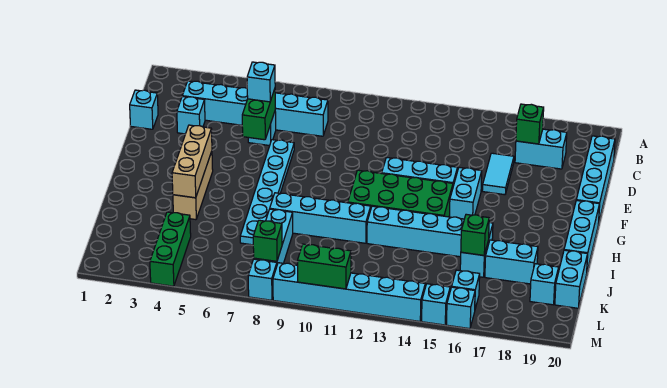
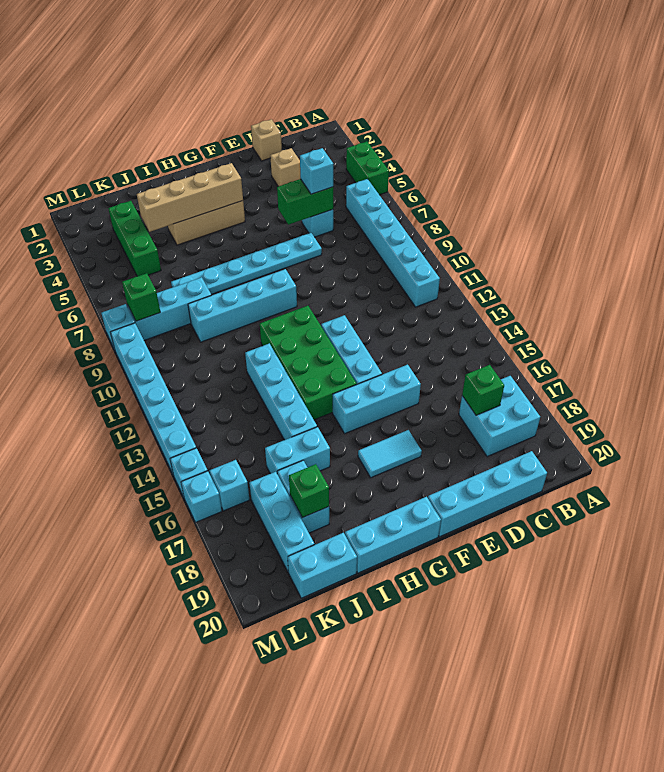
cyan brick C3:C8 level 1 -> cyan brick B6:B11 level 1
cyan brick C17:C18 level 1 -> cyan brick B17:C18 level 1
cyan brick D1 level 1 -> tan brick D1 level 1
cyan brick D3 level 1 -> tan brick D3 level 1
cyan tile D16:E16 level 1 -> cyan tile F17:G17 level 1
cyan brick F15:G15 level 1 -> cyan brick E15:G15 level 1
tan brick G4:I4 level 2 -> tan brick G4:J4 level 2
cyan brick I8:I11 level 1 -> cyan brick G9:J9 level 1
green brick J16 level 2 -> green brick J18 level 2
green brick K4:M4 level 1 -> green brick K3:K5 level 1
cyan brick K19 level 1 -> cyan brick K17:K19 level 1
green brick M10:M11 level 2 -> green brick A4:A5 level 1

